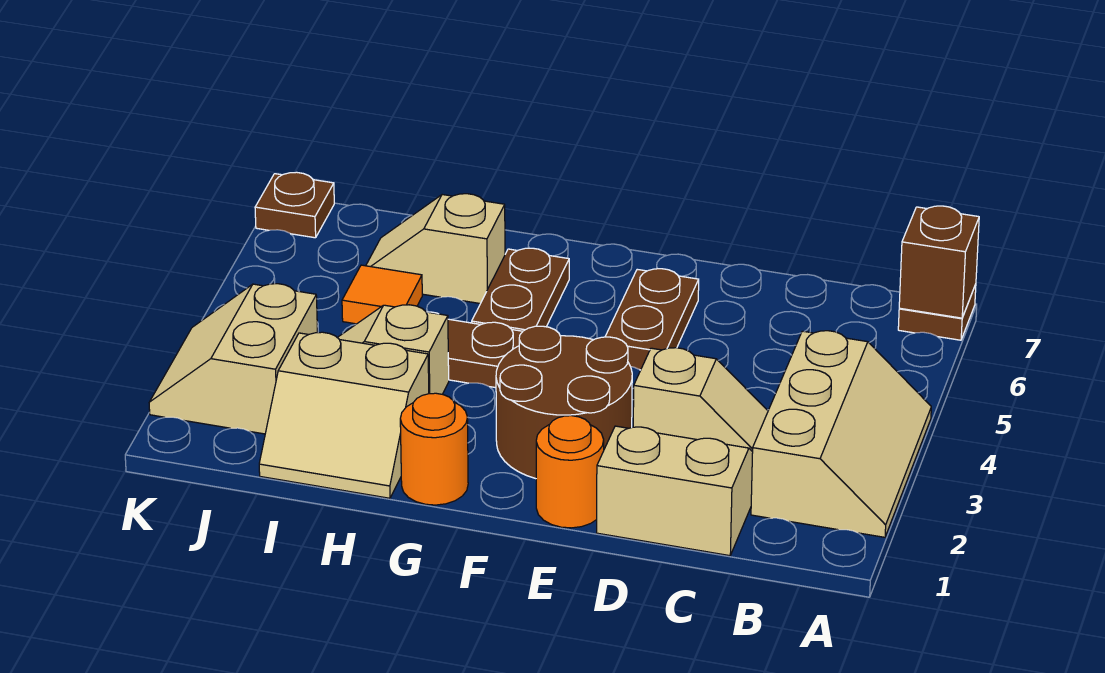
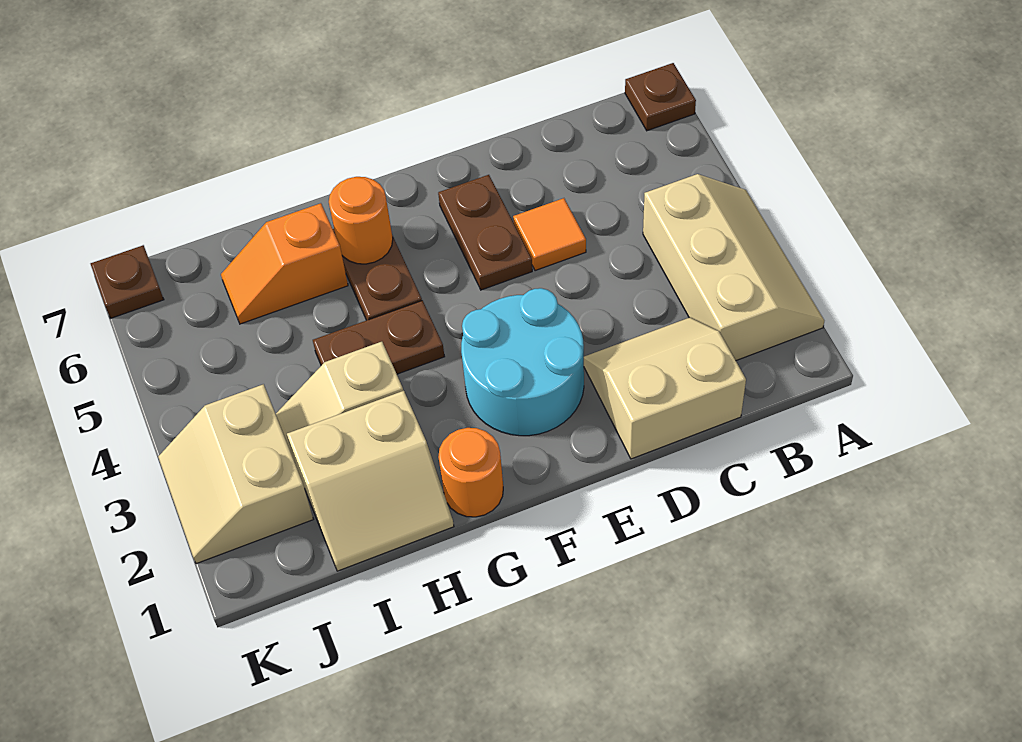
brown brick A7 level 2 -> none
tan slope C3:D3 level 1 top D -> none
orange round brick E1 level 1 -> orange round brick G6 level 2
brown round brick E2:F3 level 1 -> cyan round brick E2:F3 level 1
tan slope H6:I6 level 1 top H -> orange slope H6:I6 level 1 top H
orange tile I5 level 1 -> orange tile D5 level 1

